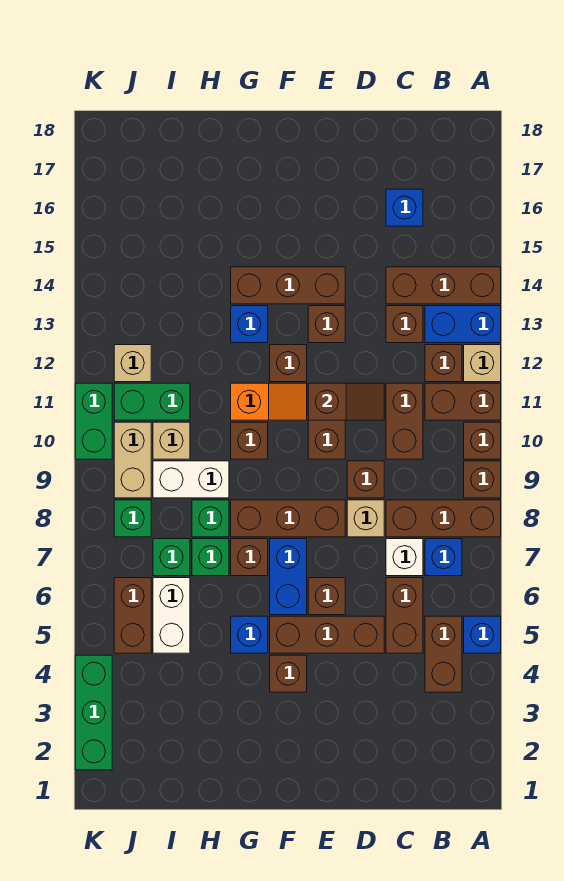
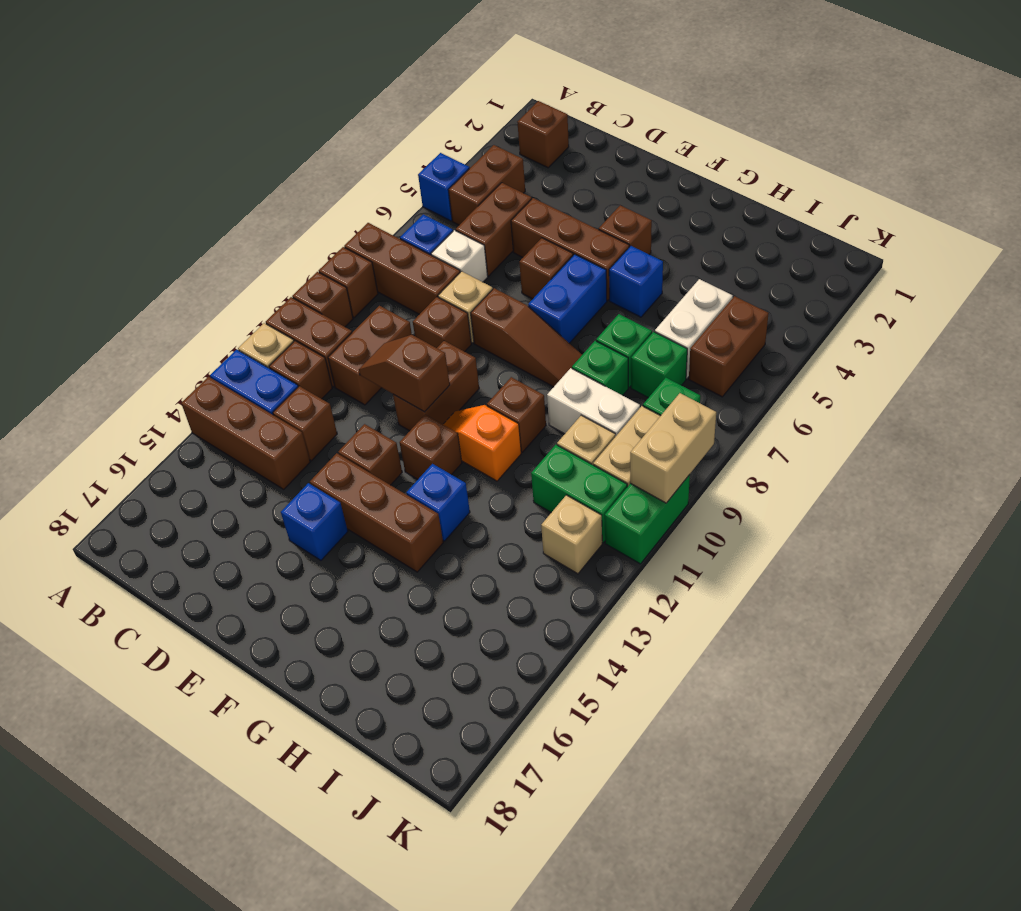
blue brick C16 level 1 -> blue brick E15 level 1
brown brick E8:G8 level 1 -> brown slope E8:G8 level 1 top E
brown brick G7 level 1 -> brown brick B2 level 1
green brick K2:K4 level 1 -> none
none -> tan brick K9:K10 level 2

